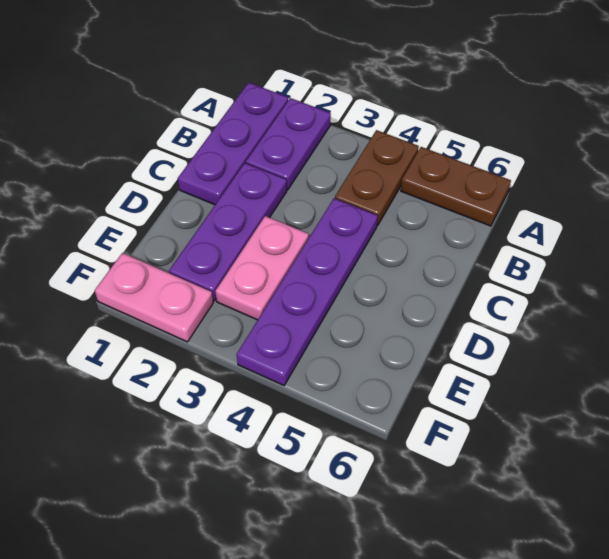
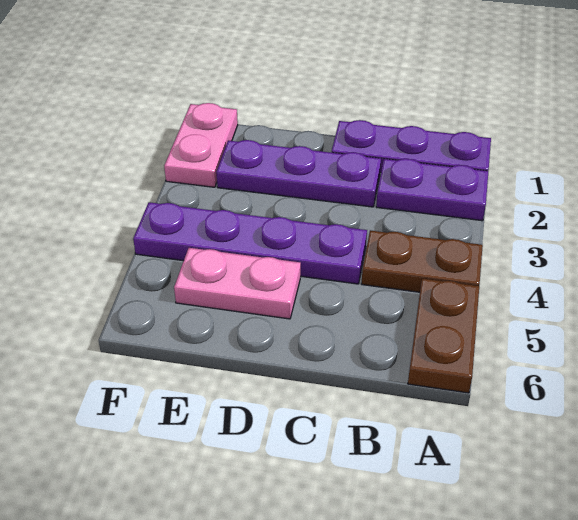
pink plate D3:E3 level 1 -> pink plate D5:E5 level 1

